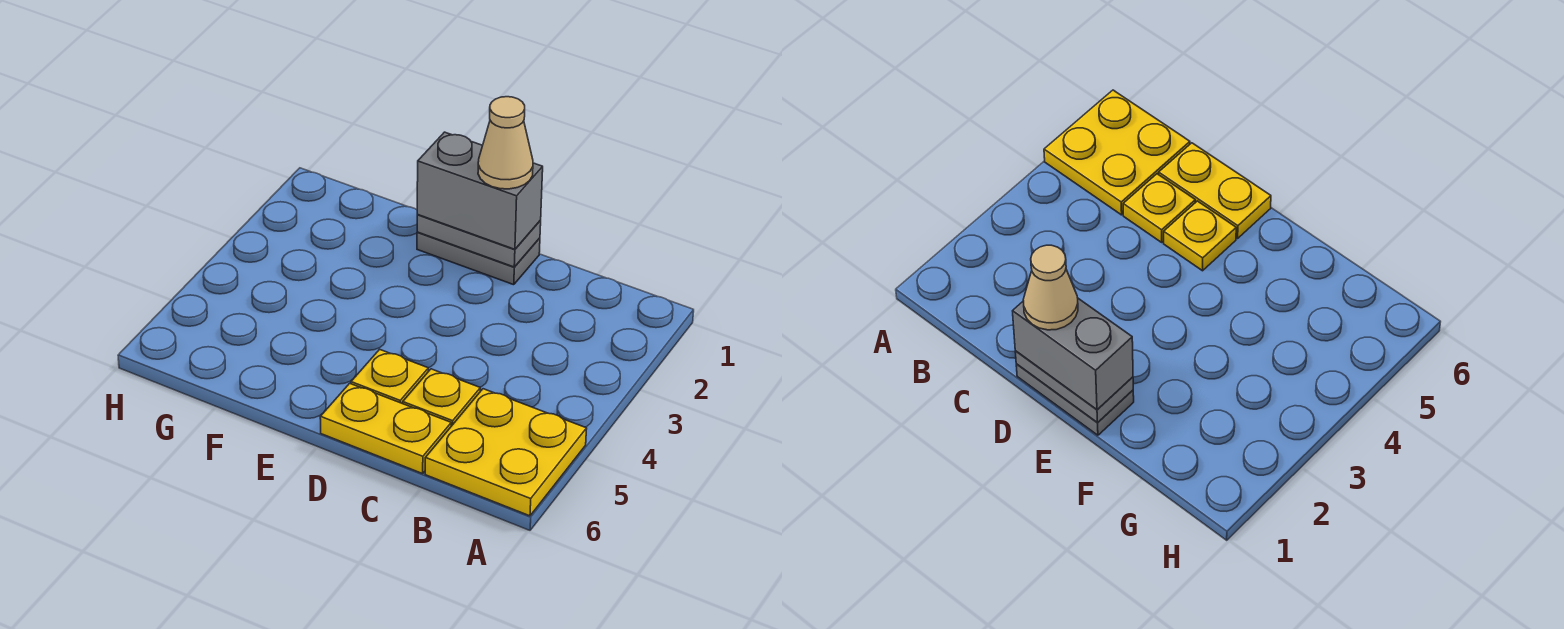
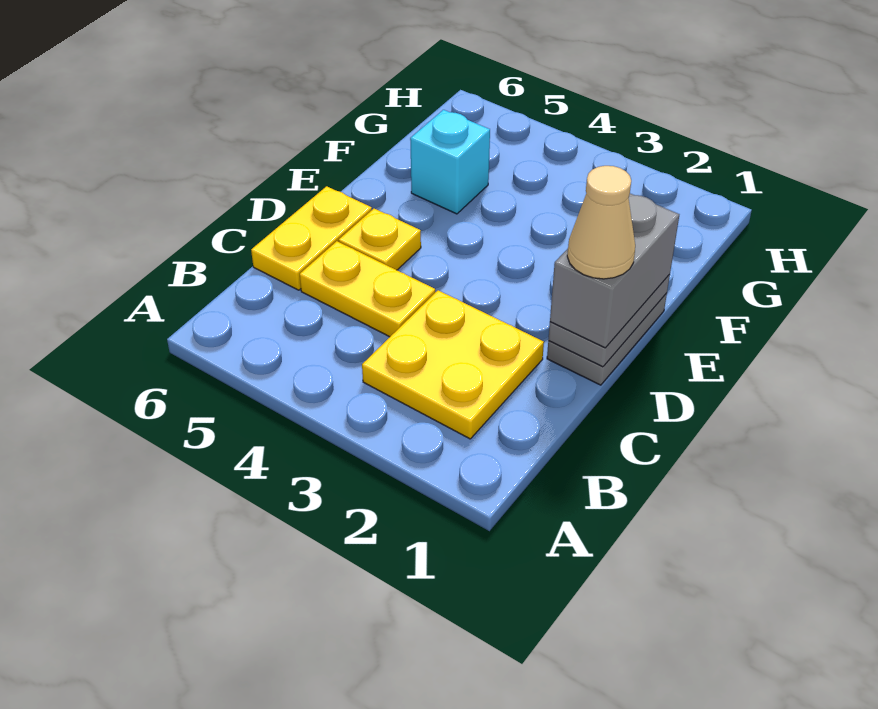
yellow plate A5:B6 level 1 -> yellow plate B2:C3 level 1
yellow plate C5 level 1 -> yellow plate C4:C5 level 1
none -> cyan brick F5 level 1

